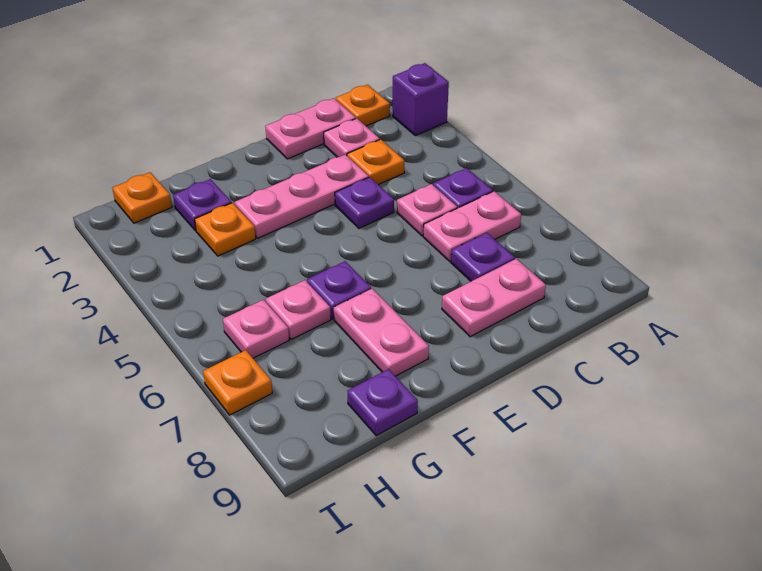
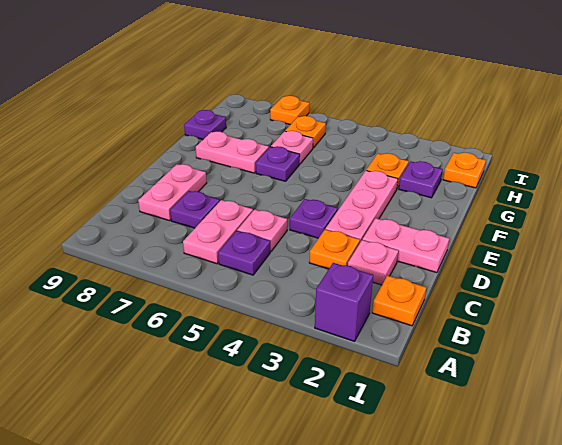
pink plate C1:D1 level 1 -> pink plate D1:D2 level 1
pink plate H6 level 1 -> orange plate H6 level 1

